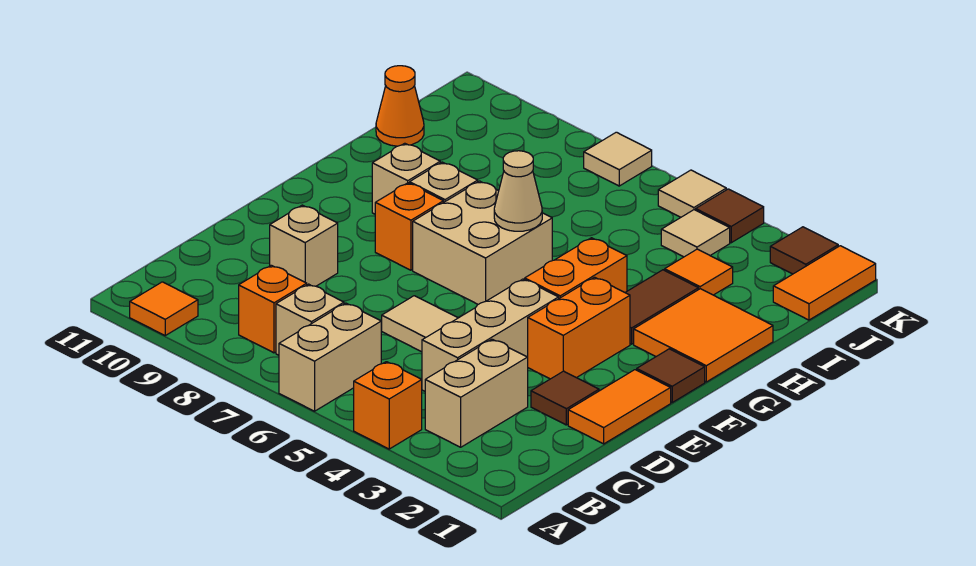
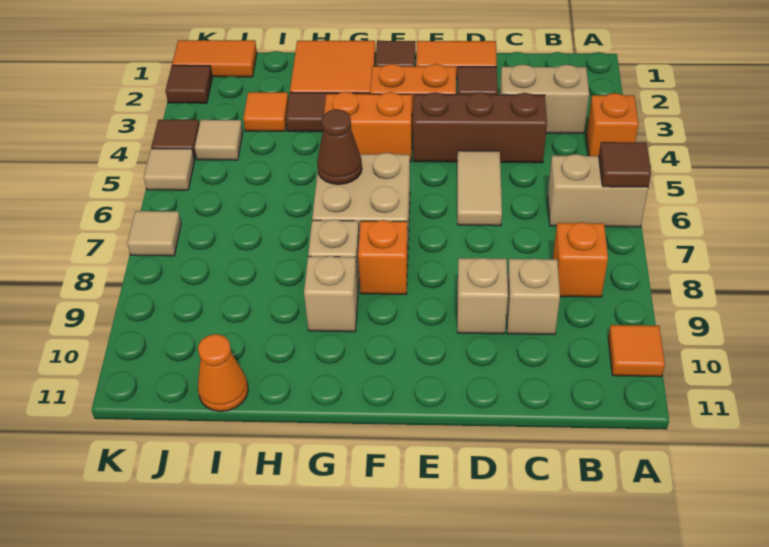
none -> brown tile A6 level 2
tan brick B7 level 1 -> tan brick C9 level 1
tan brick C4:E4 level 1 -> brown brick C4:E4 level 1
tan cone G6 level 2 -> brown cone G6 level 2

